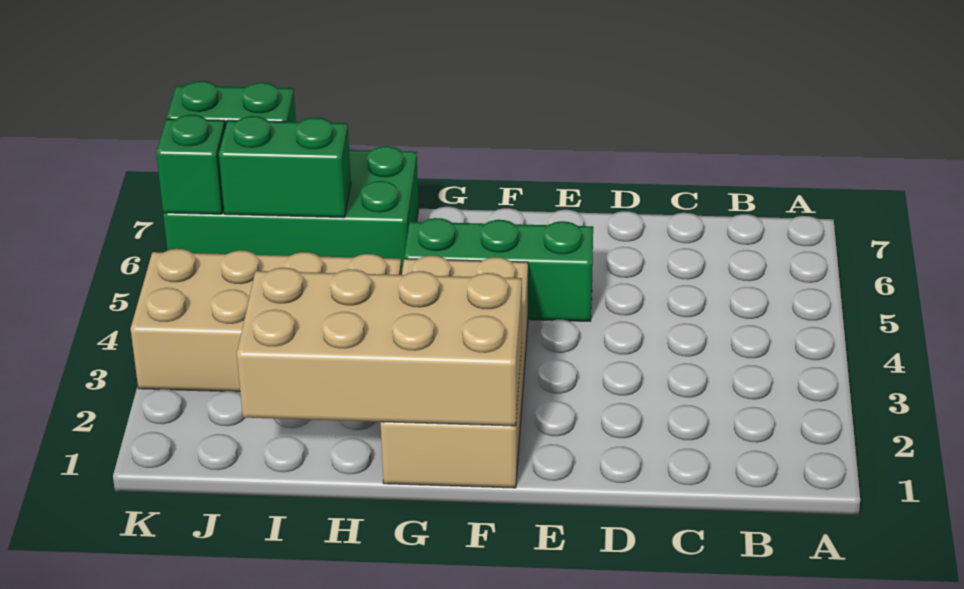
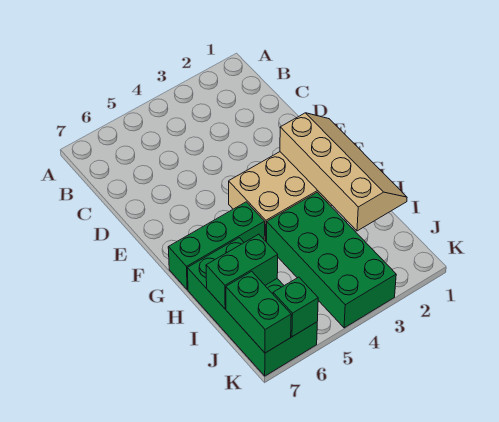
green brick E5:G5 level 1 -> green brick G5:G7 level 1
tan brick F1:I2 level 2 -> tan slope F1:I2 level 2 top 2
tan brick H3:K4 level 1 -> green brick H3:K4 level 1
green brick I6:J6 level 2 -> green brick I6:I7 level 2

